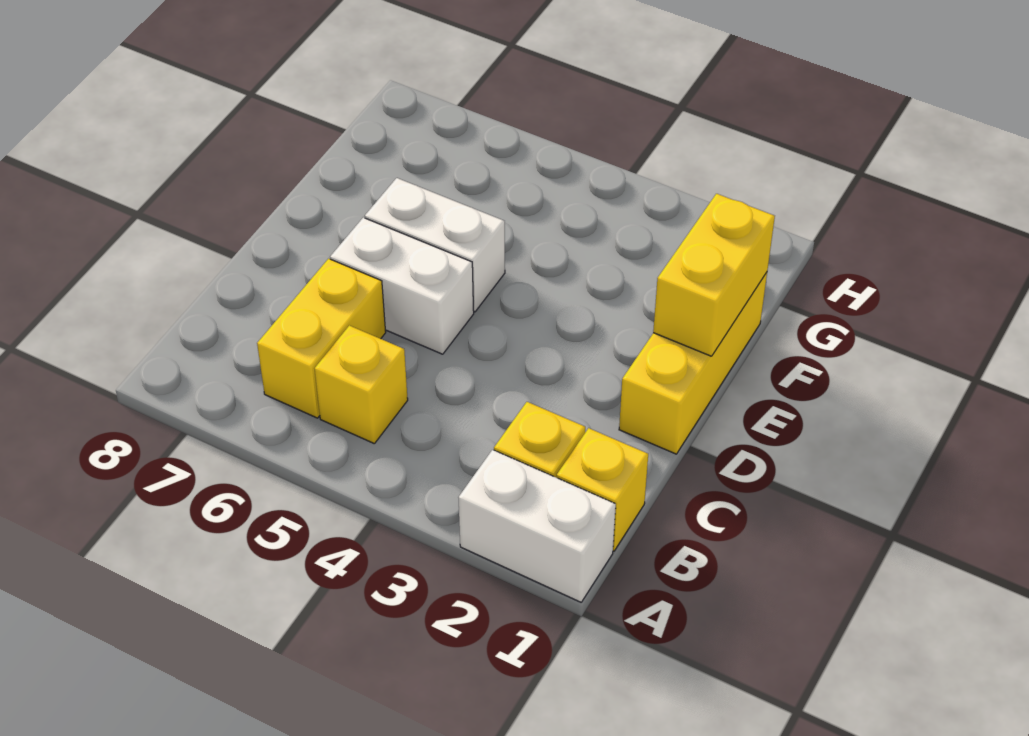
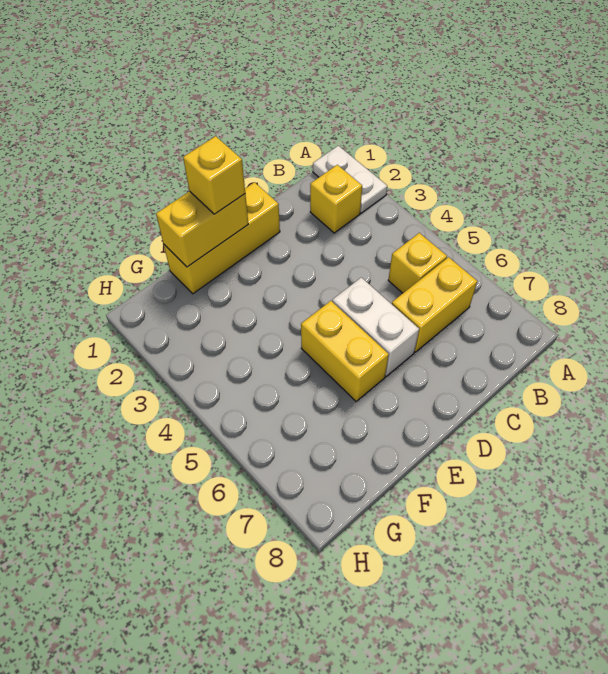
white brick A1:A2 level 1 -> white plate A1:A2 level 1
yellow brick B1 level 1 -> yellow brick E1 level 3
white brick E5:E6 level 1 -> yellow brick E5:E6 level 1

